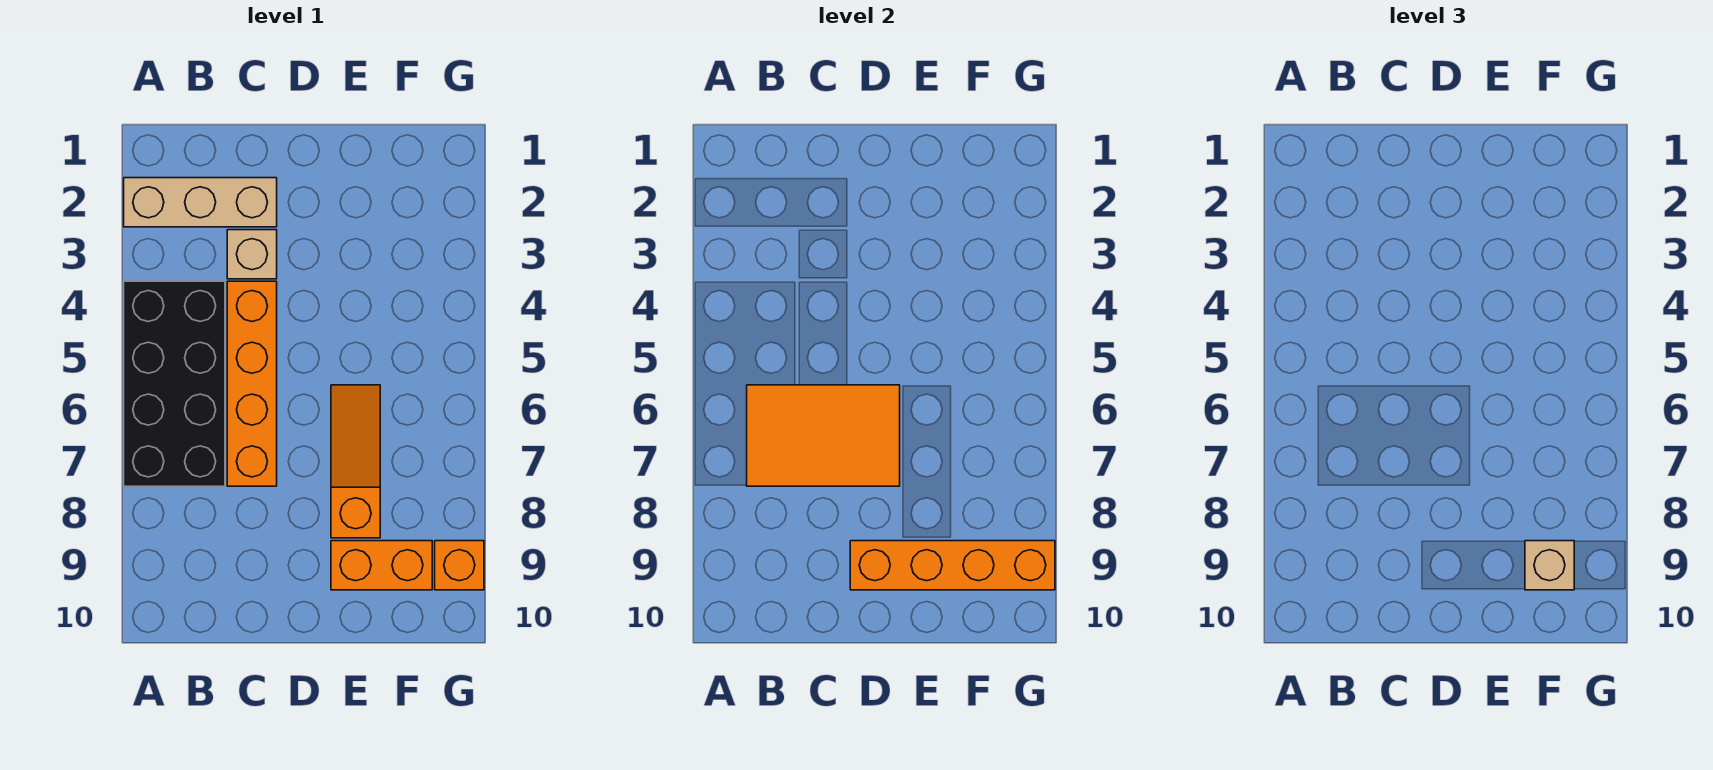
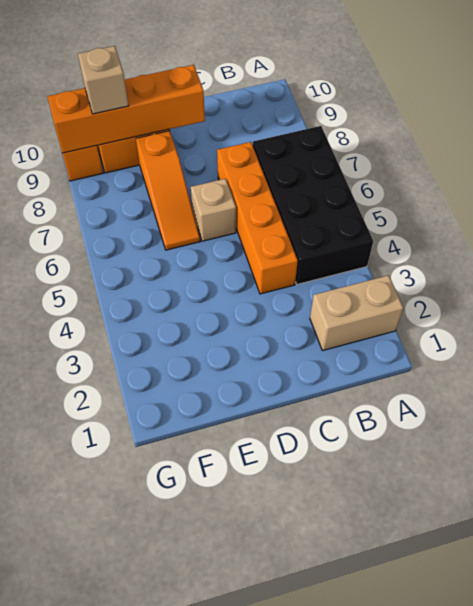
tan brick A2:C2 level 1 -> tan brick A2:B2 level 1
orange tile B6:D7 level 2 -> none
tan brick C3 level 1 -> tan brick D6 level 1

